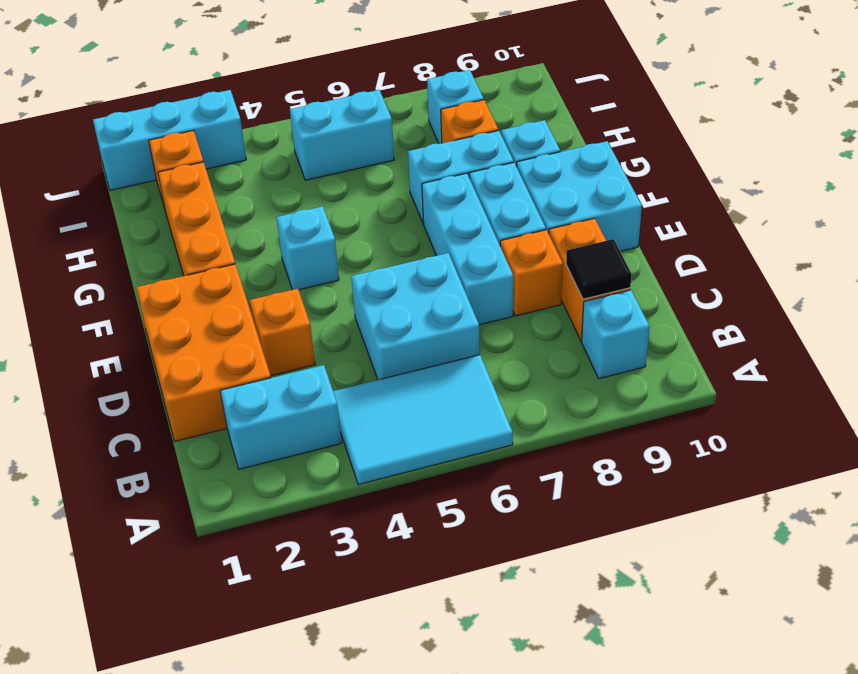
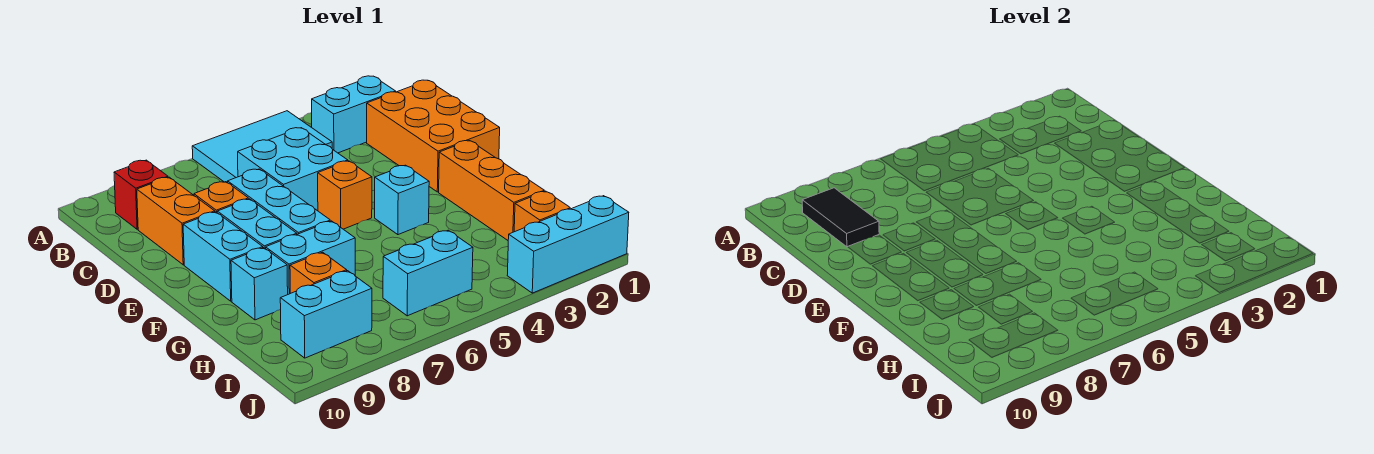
cyan brick B9 level 1 -> red brick B9 level 1
black tile C9 level 2 -> black tile B9:C9 level 2
orange brick D3 level 1 -> orange brick E5 level 1
cyan brick E9:F10 level 1 -> cyan brick E9:F9 level 1
cyan brick I8 level 1 -> cyan brick I8:I9 level 1

